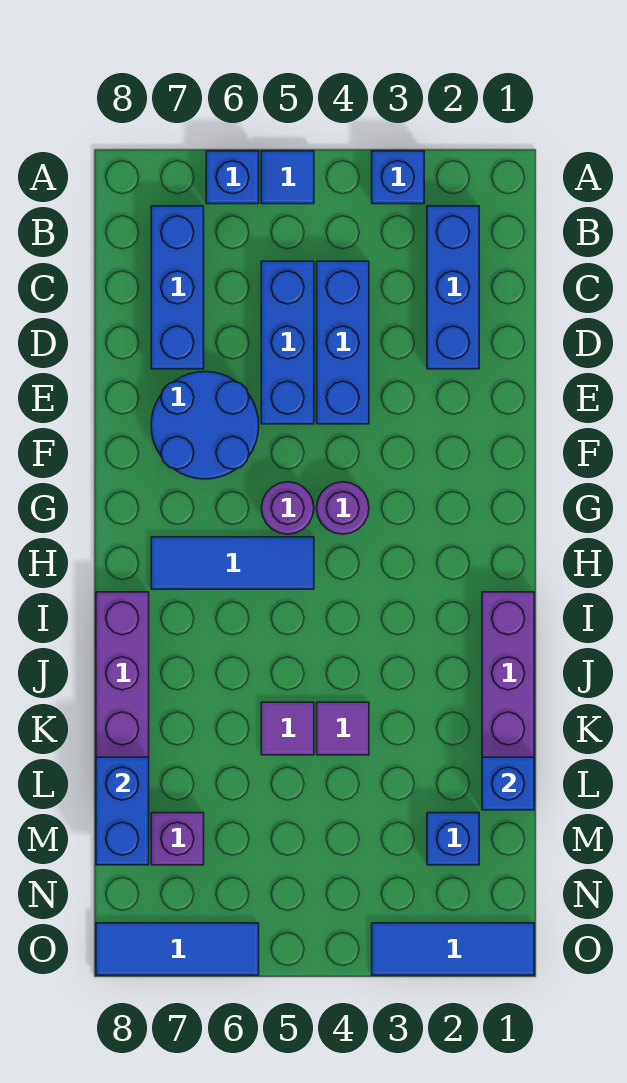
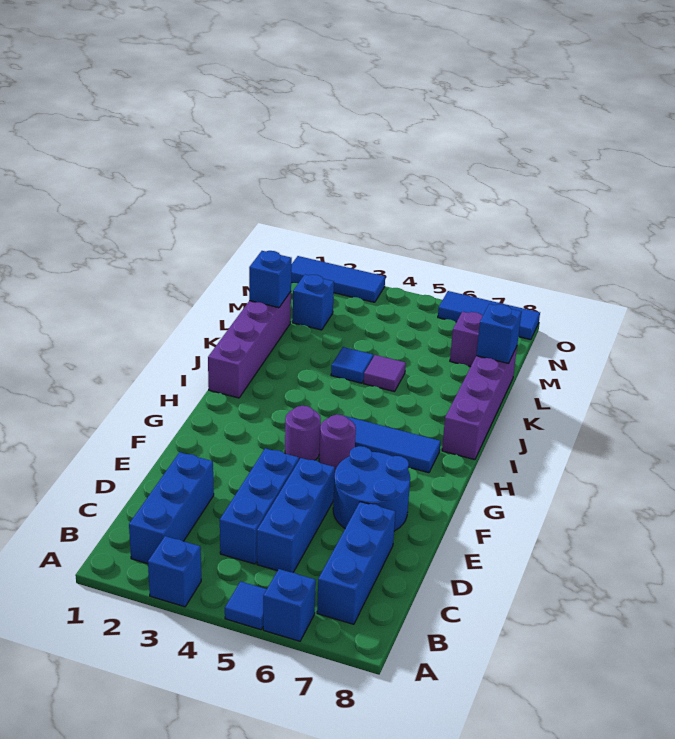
purple tile K4 level 1 -> blue tile K4 level 1
blue brick L8:M8 level 2 -> blue brick L8 level 2

